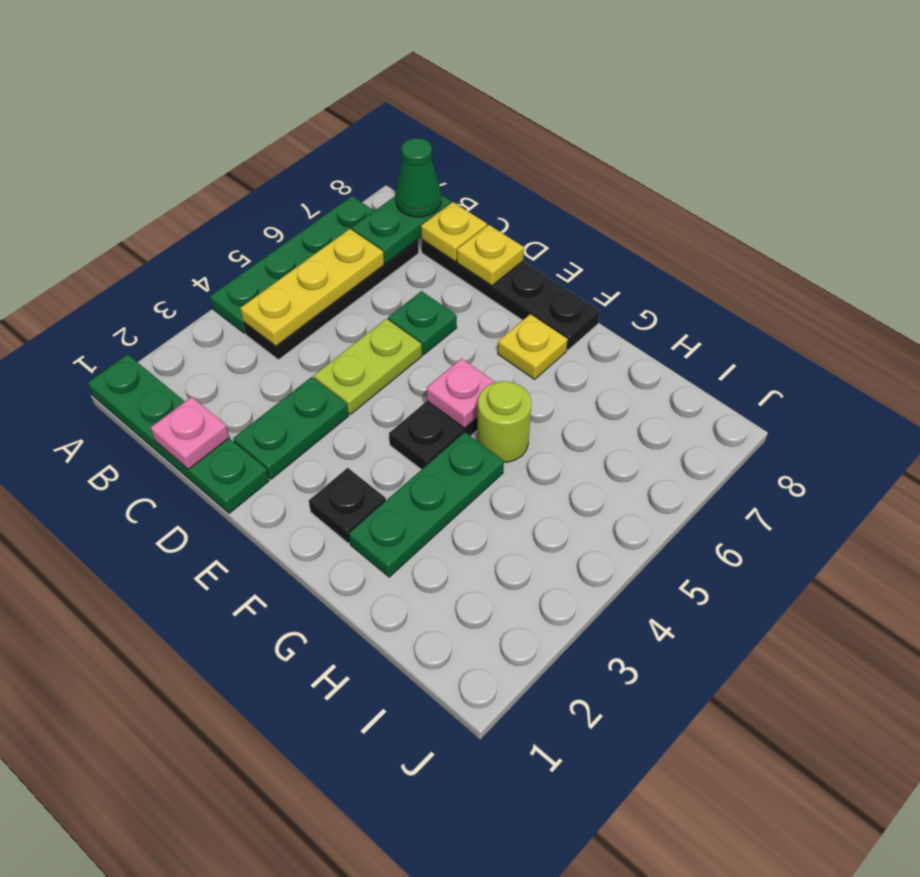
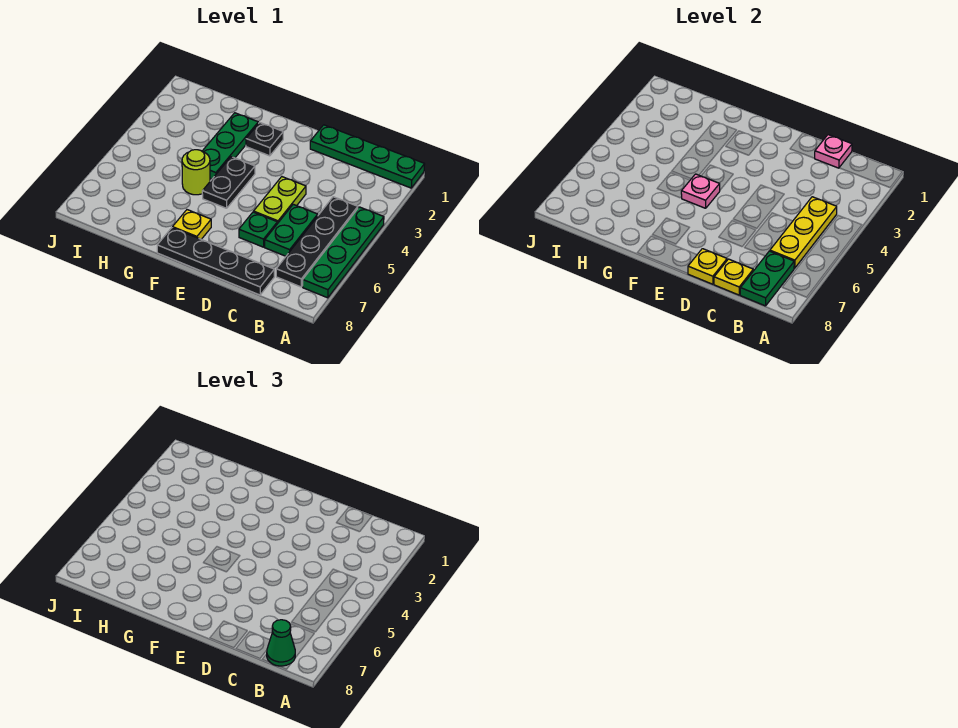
green plate D2:D3 level 1 -> green plate C5:C6 level 1

